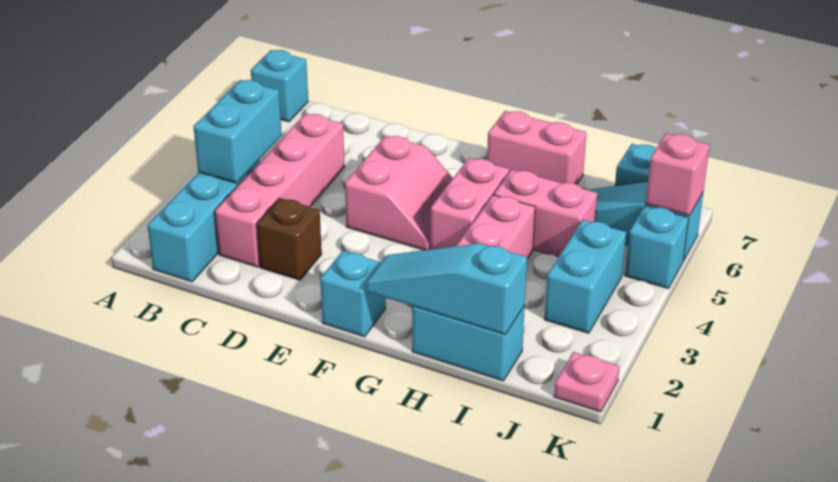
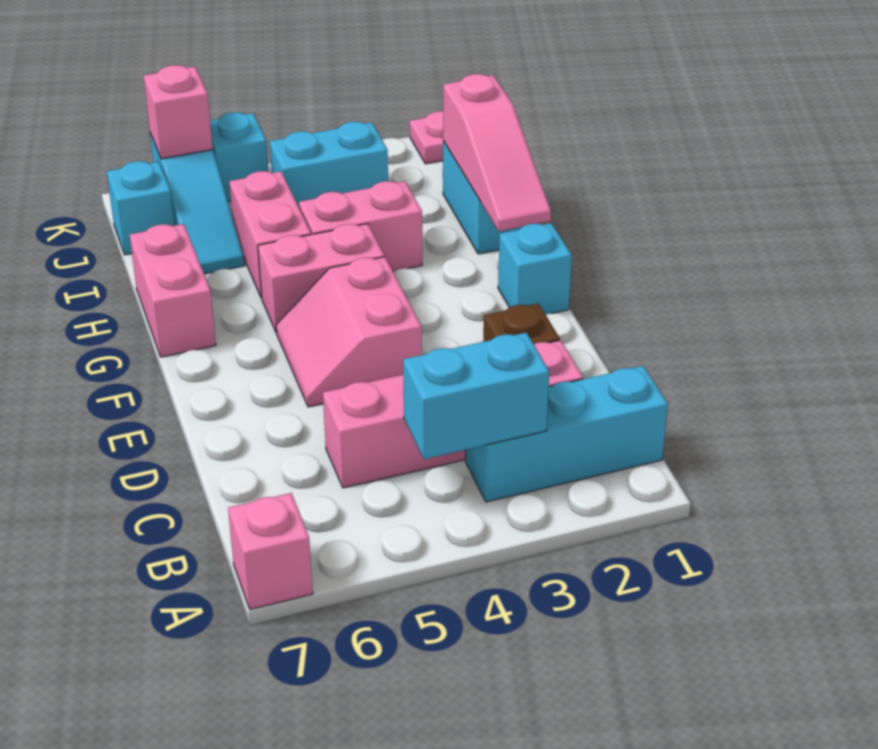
cyan brick A7 level 1 -> pink brick A7 level 1
pink slope E4:F5 level 1 top E -> pink slope E4:F5 level 1 top 4
cyan slope G1:I1 level 2 top I -> pink slope G1:I1 level 2 top I

